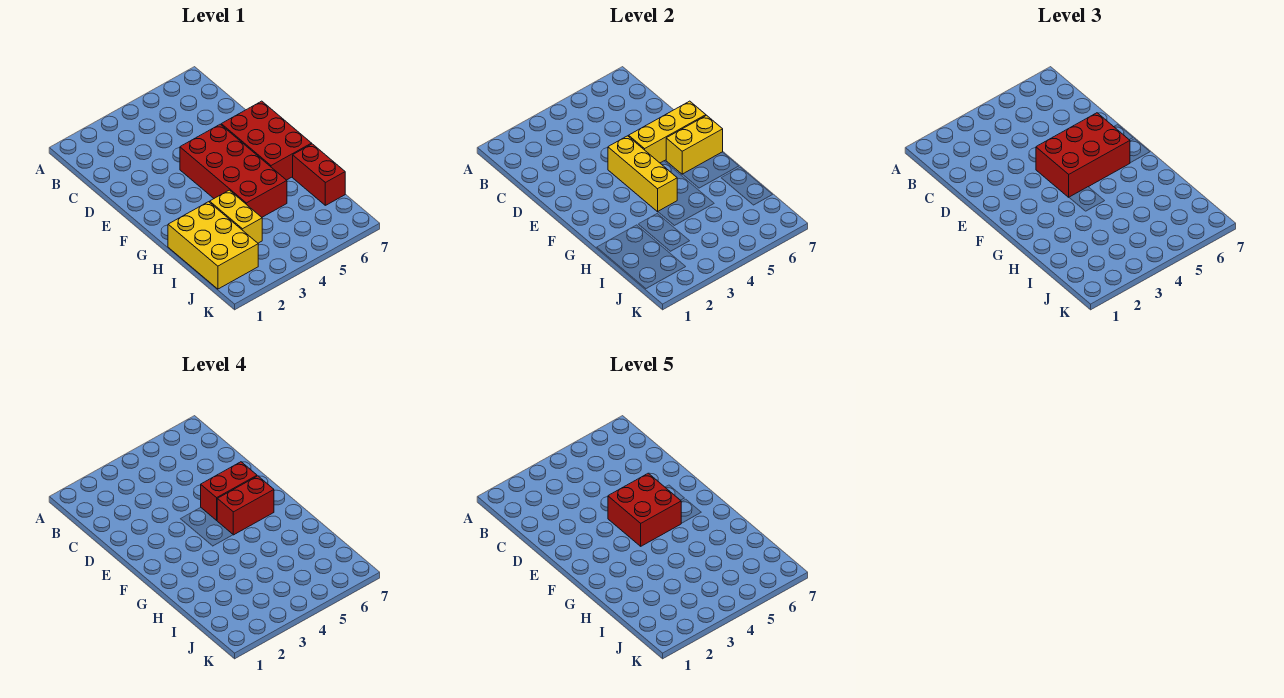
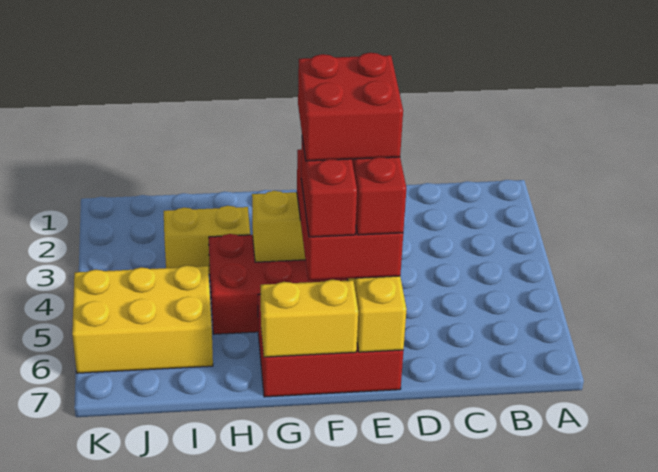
yellow brick F6:F7 level 2 -> yellow brick F7:G7 level 2
yellow brick H1:J2 level 1 -> yellow brick I5:K6 level 1
red brick H7:I7 level 1 -> none

